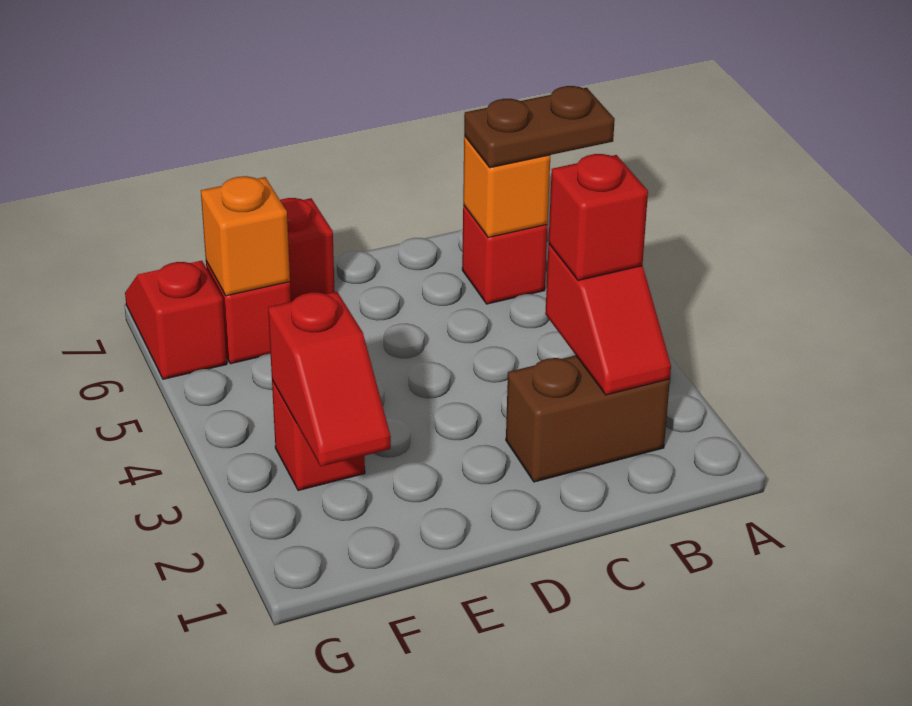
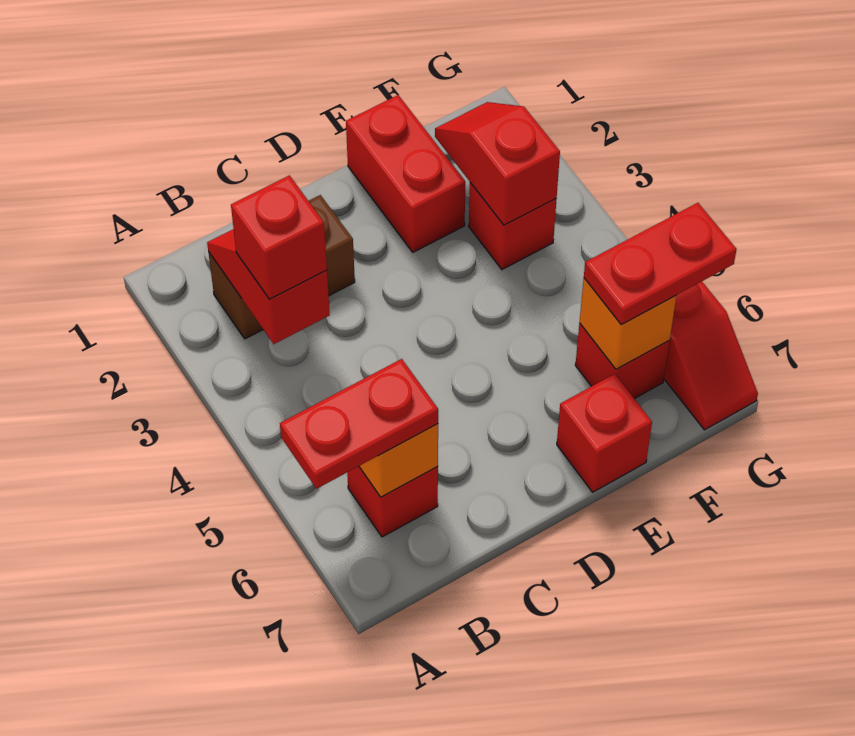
brown plate A6:B6 level 3 -> red plate A6:B6 level 3
none -> red brick E1:E2 level 1
none -> red plate F6:G6 level 3

